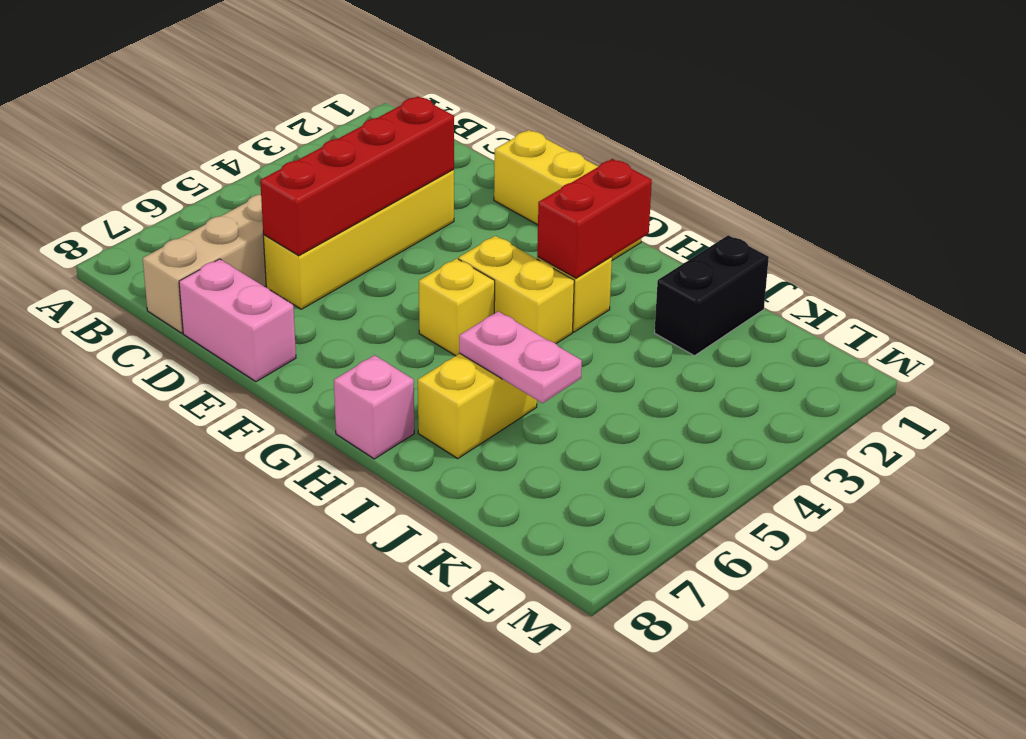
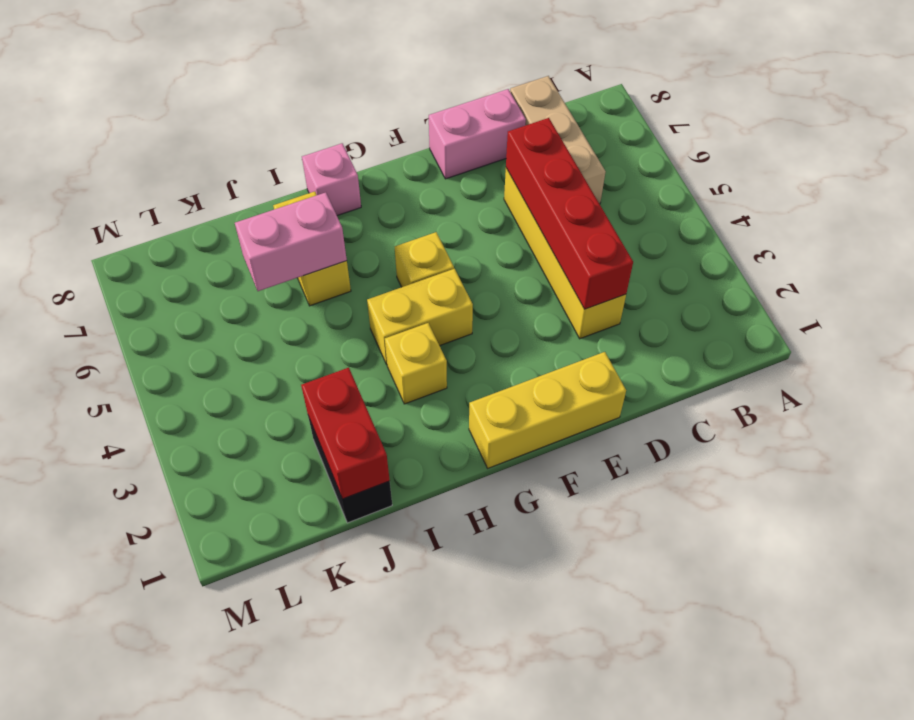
red brick H2:H3 level 2 -> red brick J1:J2 level 2
pink plate I6:J6 level 2 -> pink brick I6:J6 level 2

